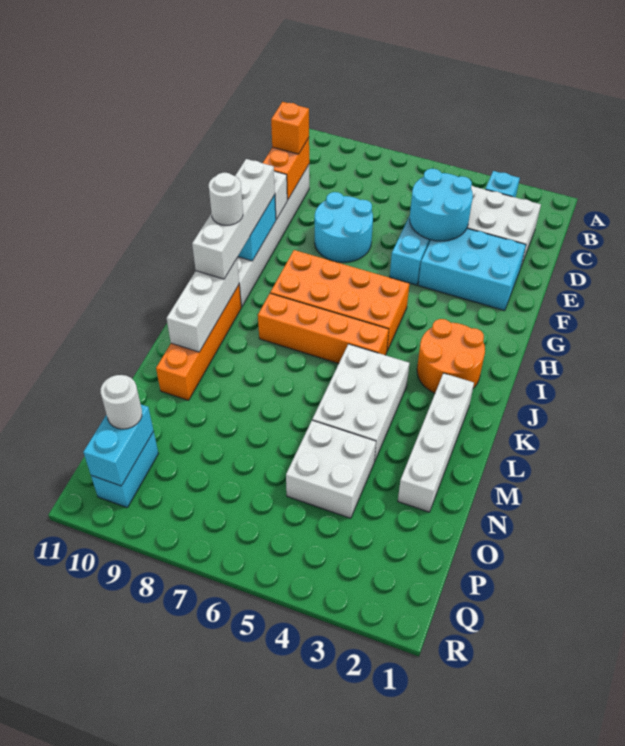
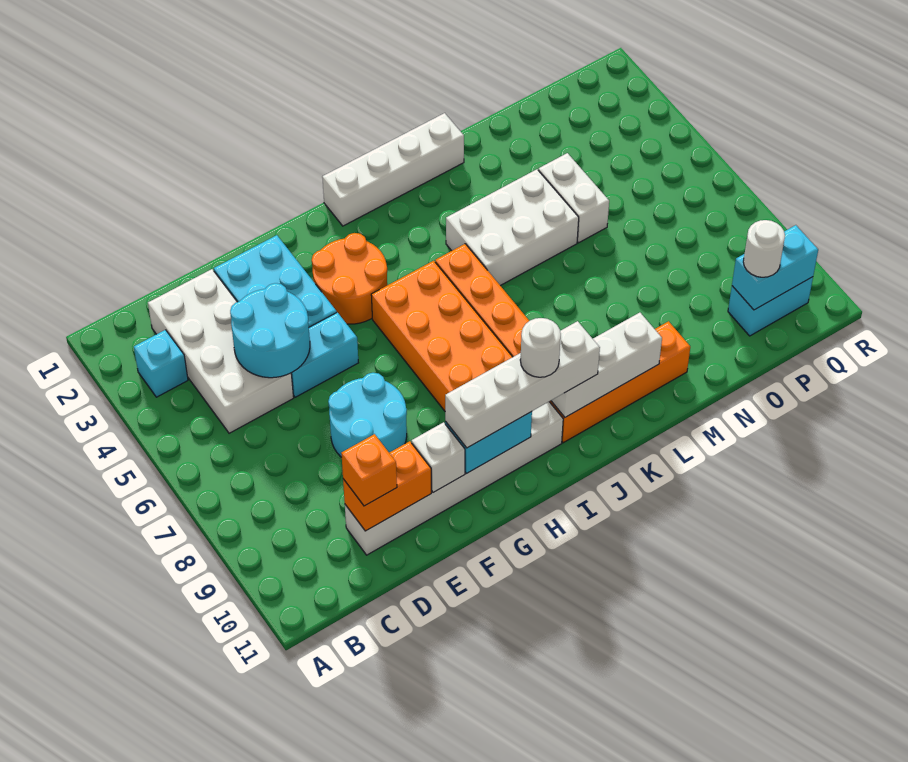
orange round brick I2:J3 level 1 -> orange round brick G3:H4 level 1
white brick K2:N2 level 1 -> white brick I1:L1 level 1
white brick N4:O5 level 1 -> white brick N4:N5 level 1

